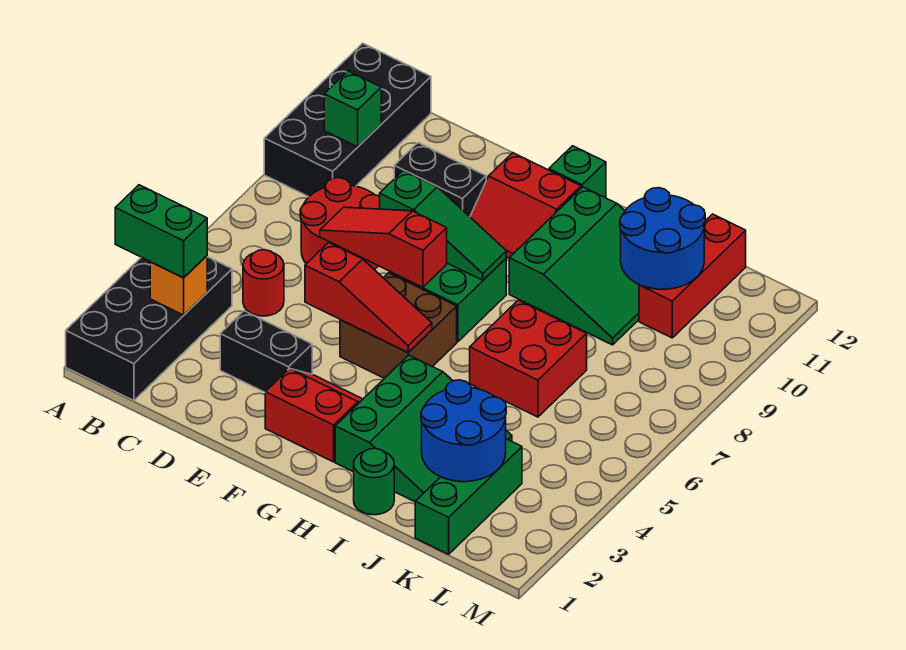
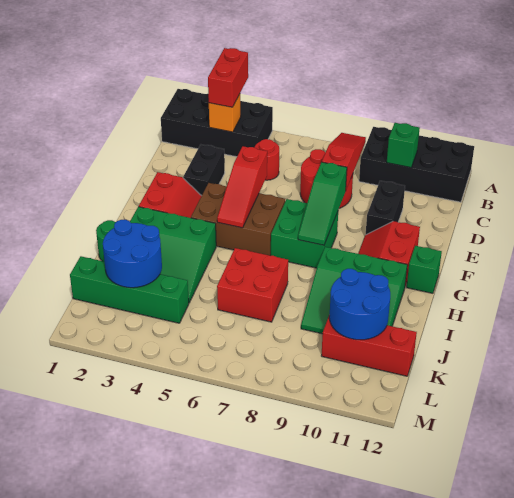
green brick A3:B3 level 3 -> red brick A3:B3 level 3
red slope D7:F7 level 2 top F -> red slope B8:D8 level 2 top D
brown brick F5:G6 level 1 -> brown brick F4:G6 level 1
green brick K1:K3 level 1 -> green brick K1:K4 level 1

